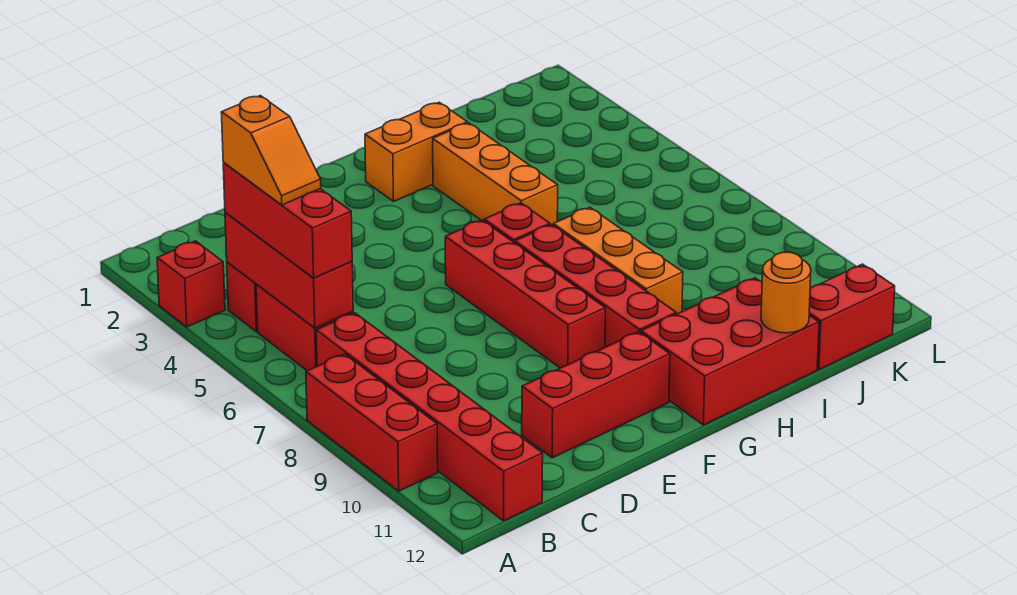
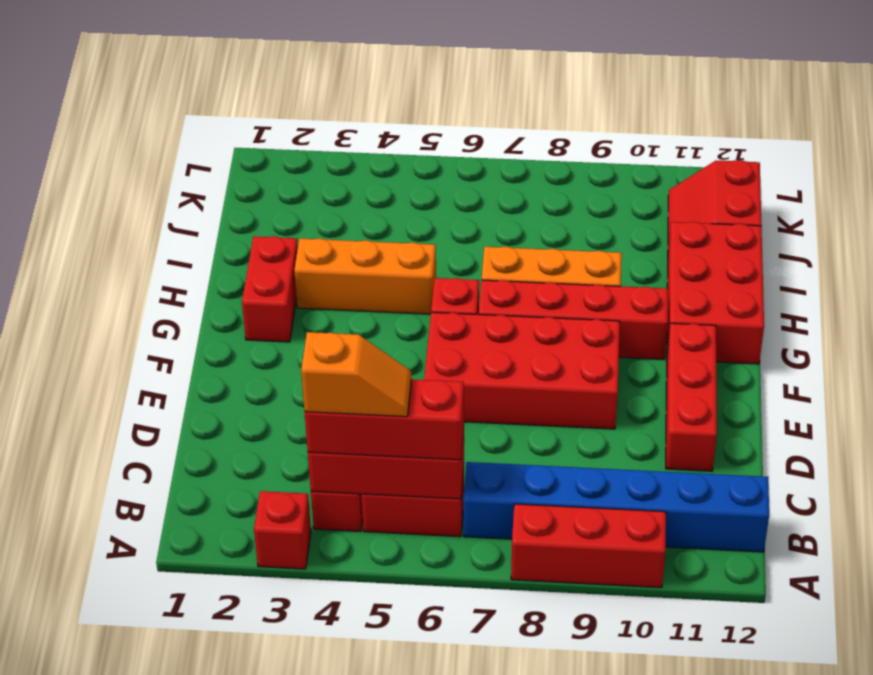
red brick B7:B12 level 1 -> blue brick B7:B12 level 1
red brick F6:F9 level 1 -> red brick E6:F9 level 1
orange brick G2:H2 level 1 -> red brick G2:H2 level 1
orange round brick I12 level 2 -> none

